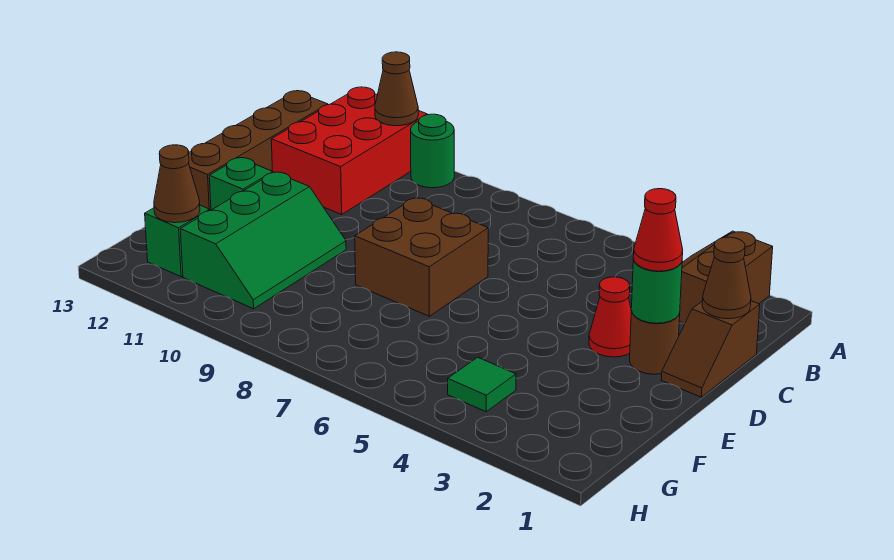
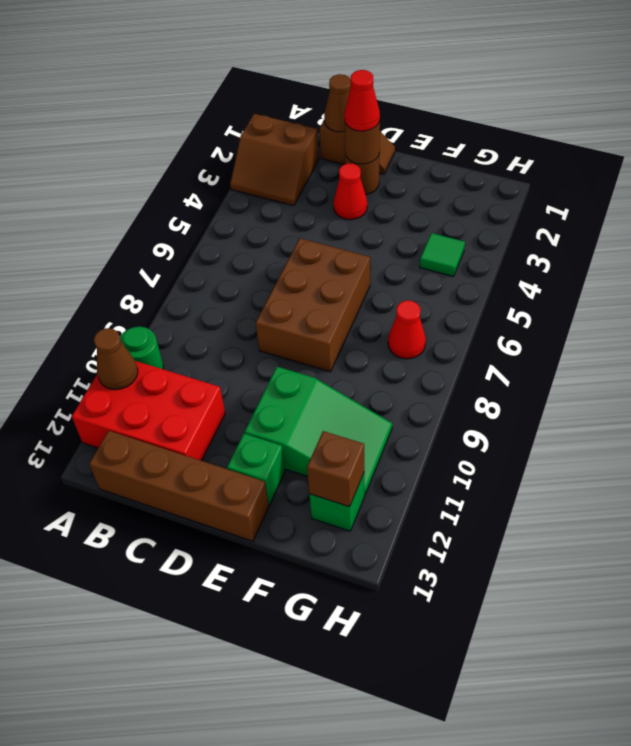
green round brick D2 level 2 -> brown round brick D2 level 2
brown brick D7:E8 level 1 -> brown brick D6:E8 level 1
green slope E10:G11 level 1 top 11 -> green slope E10:G11 level 1 top E
none -> red cone G7 level 1
brown cone G12 level 2 -> brown brick G12 level 2

